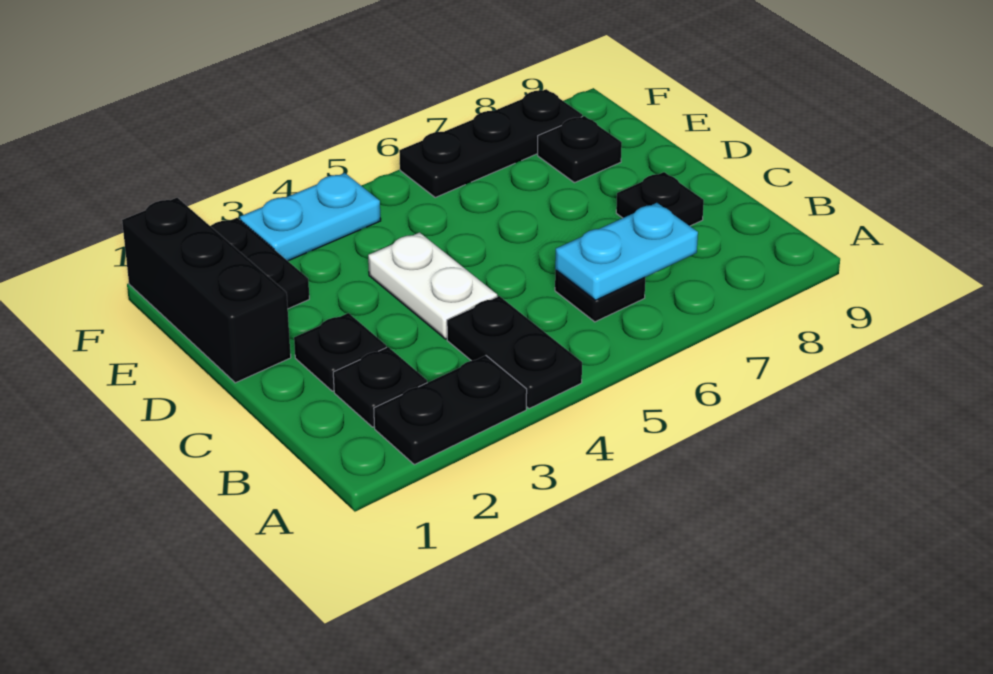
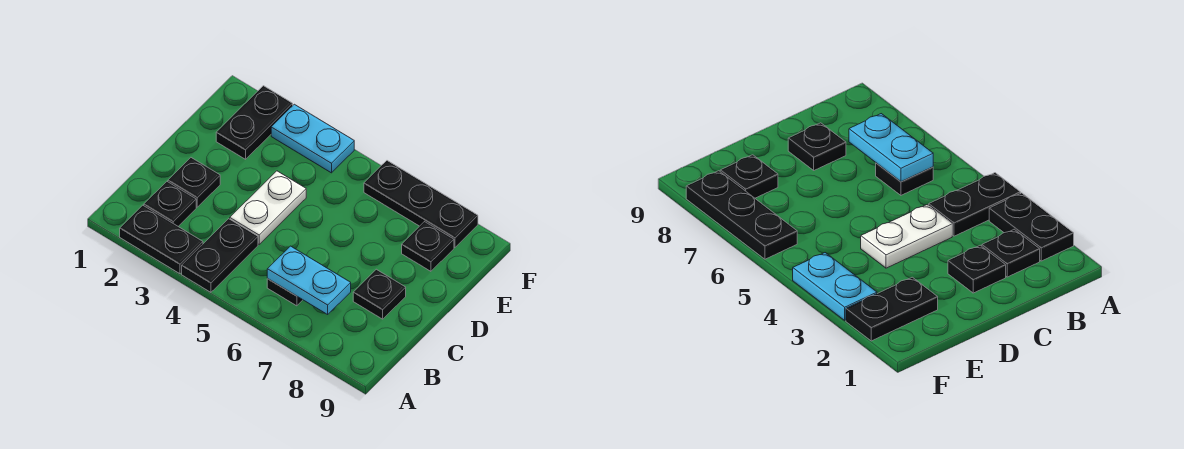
black brick D1:F1 level 1 -> none

